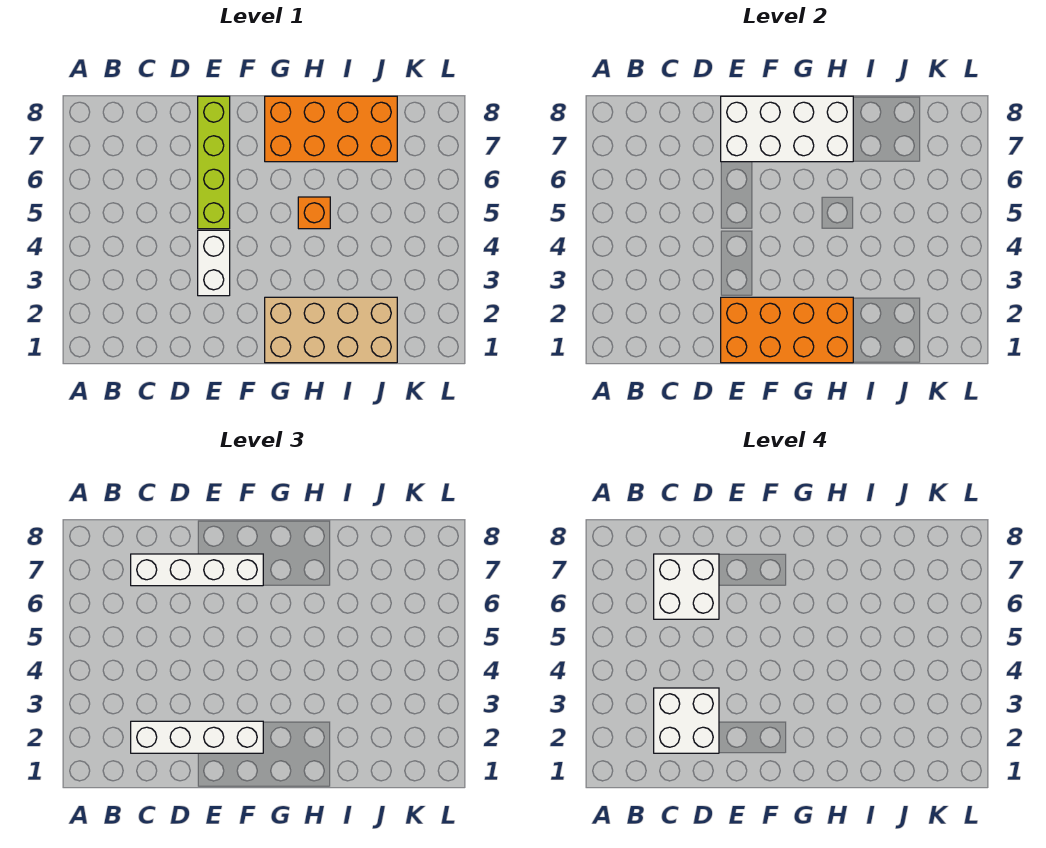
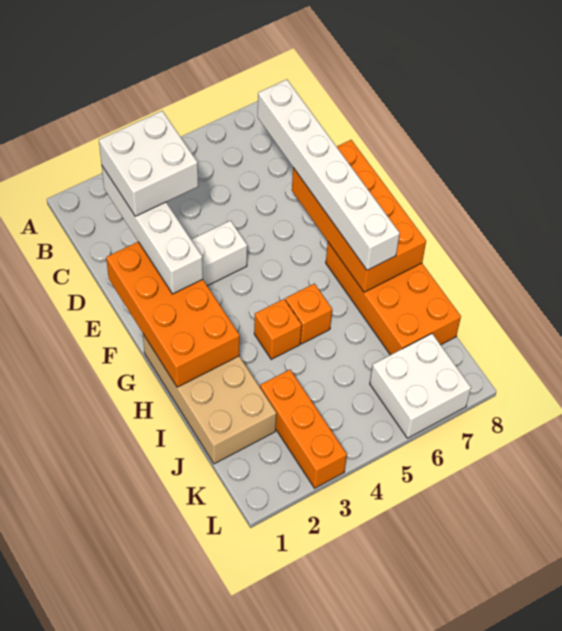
white brick C6:D7 level 4 -> white brick K6:L7 level 1
white brick C7:F7 level 3 -> white brick C7:H7 level 3
lime brick E5:E8 level 1 -> none
white brick E7:H8 level 2 -> orange brick E7:H8 level 2
none -> orange brick H4 level 1
none -> orange brick J3:L3 level 1

